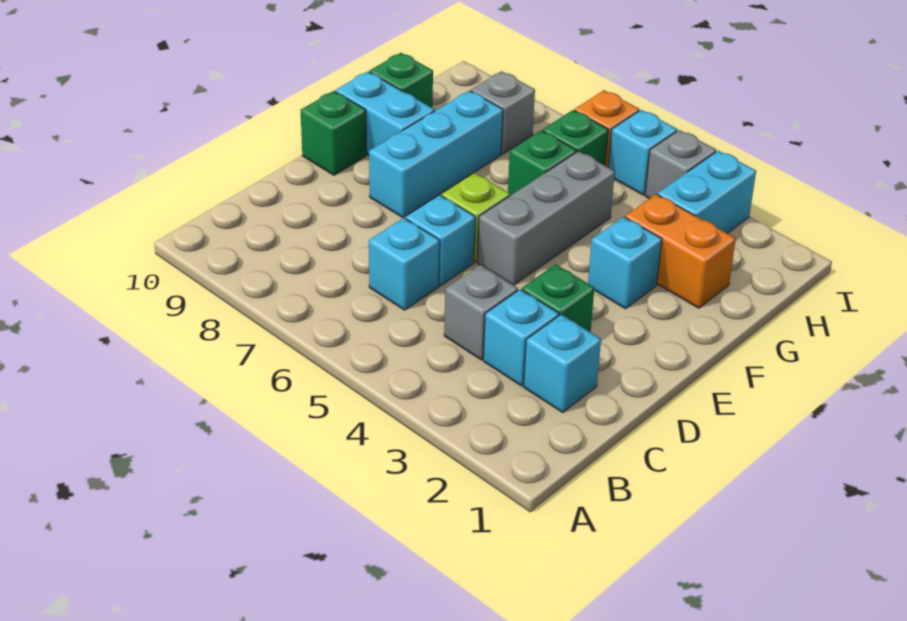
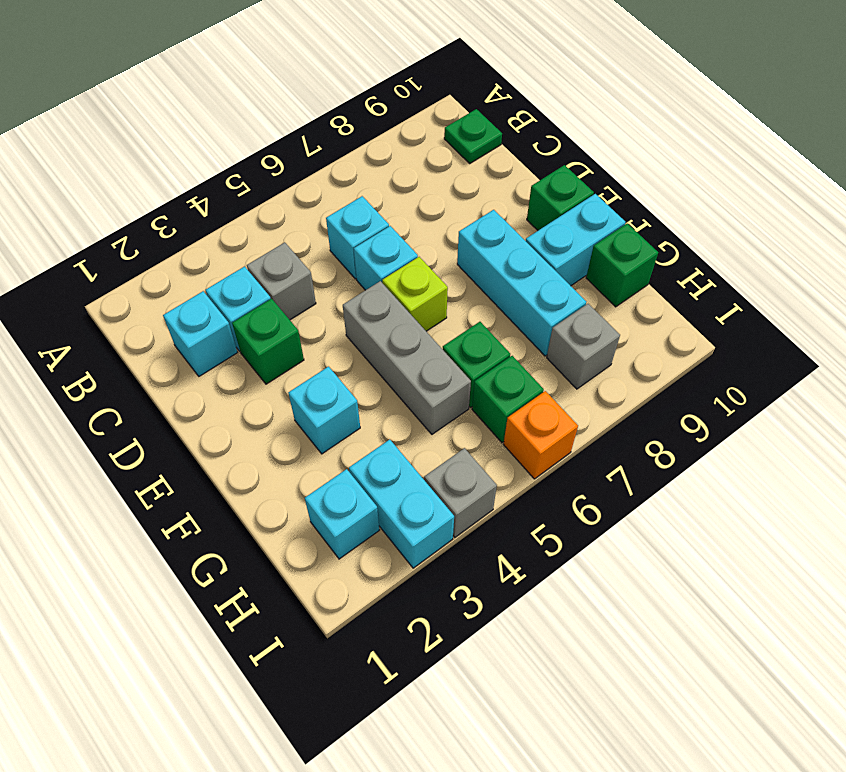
none -> green plate B10 level 1
orange brick G2:G3 level 1 -> none
cyan brick I5 level 1 -> cyan brick H2 level 1

